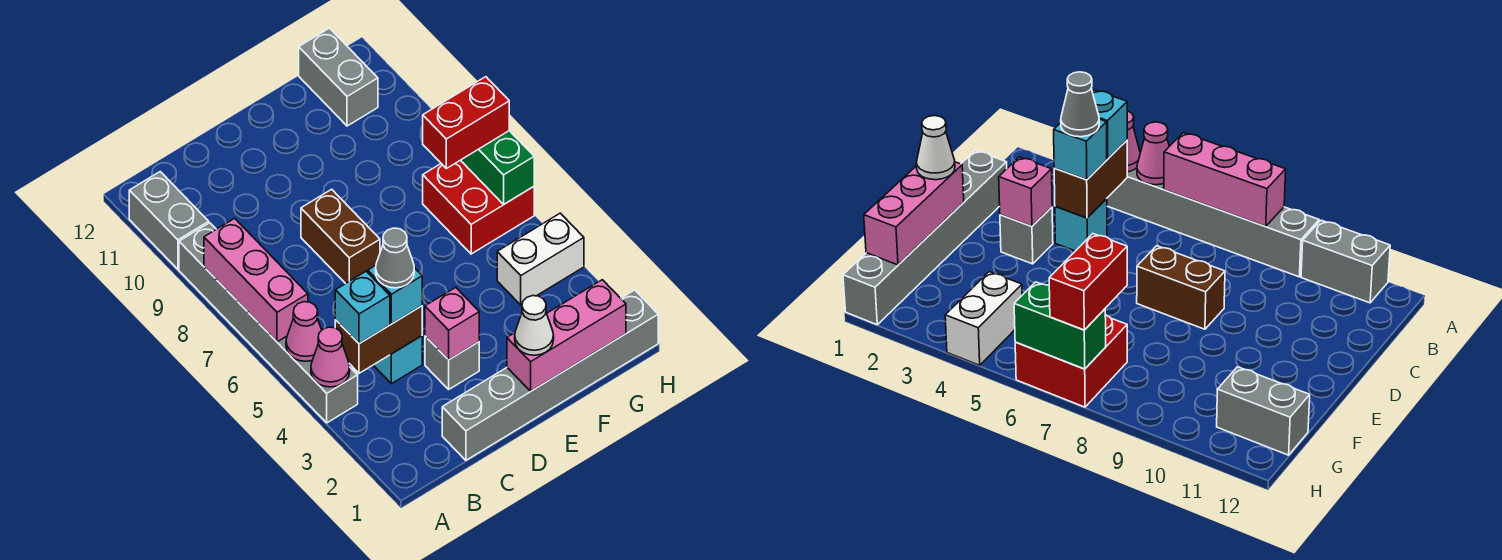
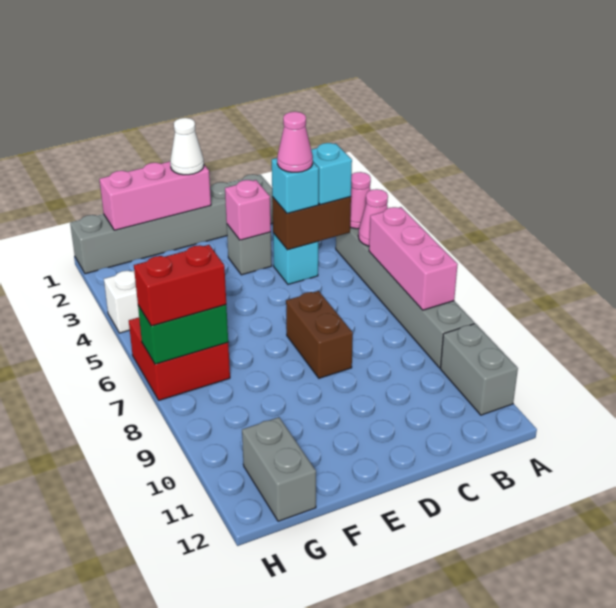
grey cone C4 level 4 -> pink cone C4 level 4
green brick H6:H7 level 2 -> green brick G7:H7 level 2

